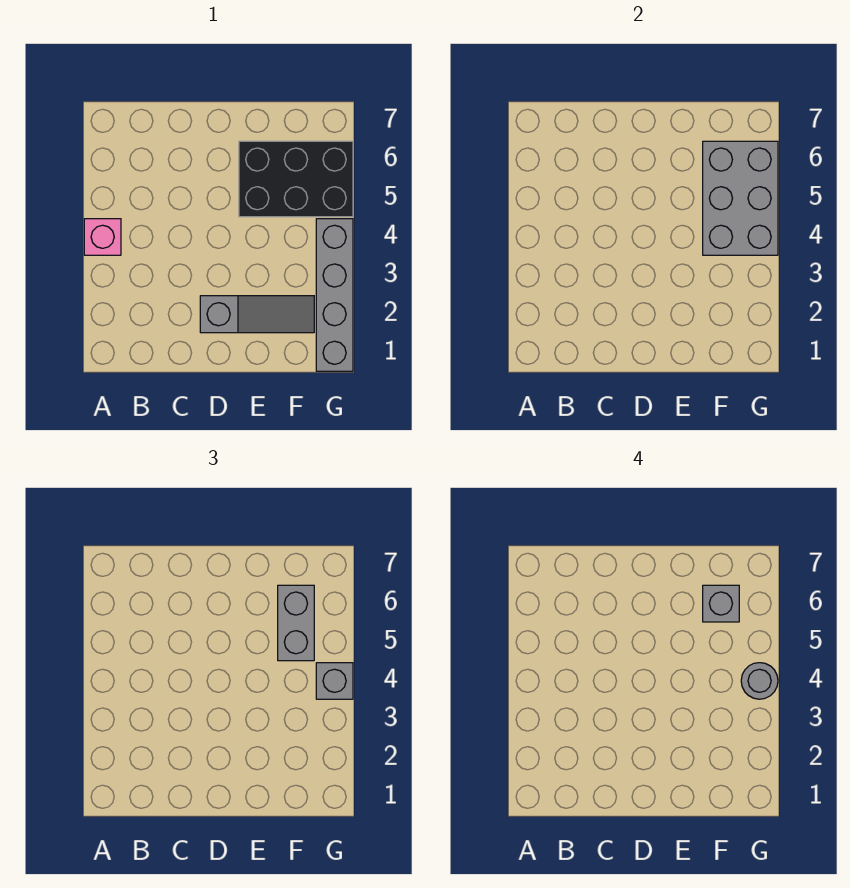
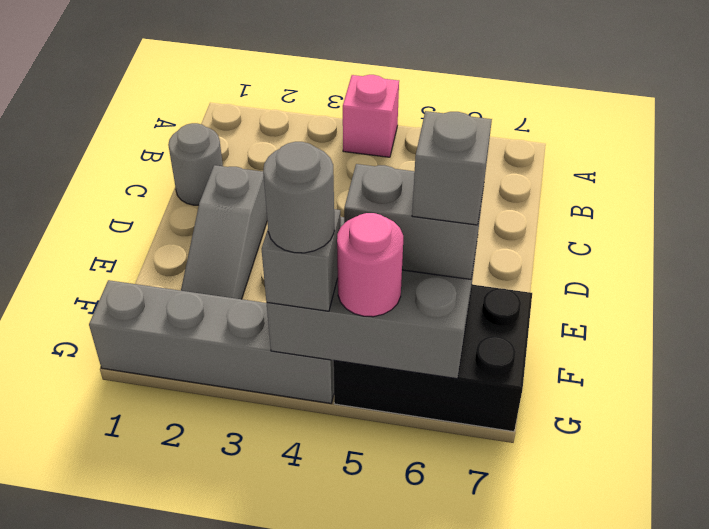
none -> grey round brick C1 level 1
black brick E5:G6 level 1 -> black brick F5:G7 level 1
none -> pink round brick G5 level 3

